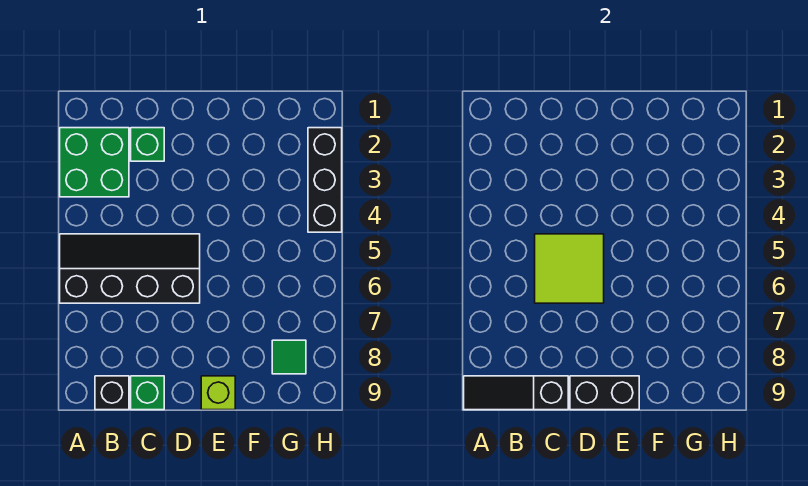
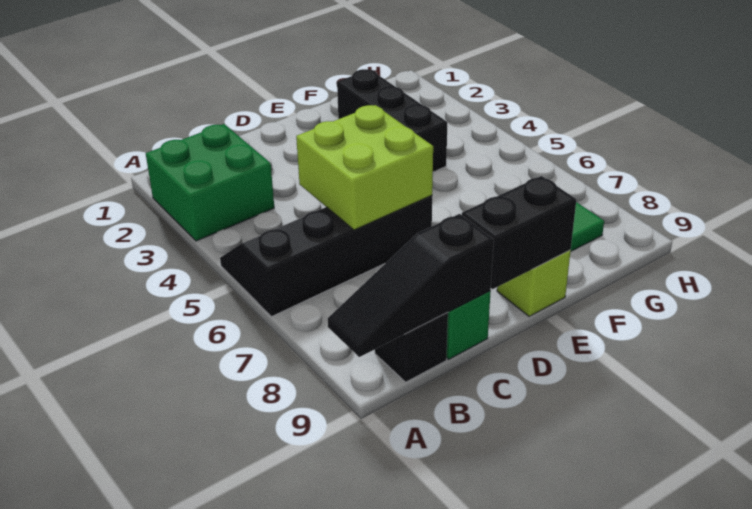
green brick C2 level 1 -> none
lime tile C5:D6 level 2 -> lime brick C5:D6 level 2
black brick H2:H4 level 1 -> black brick F2:F4 level 1

